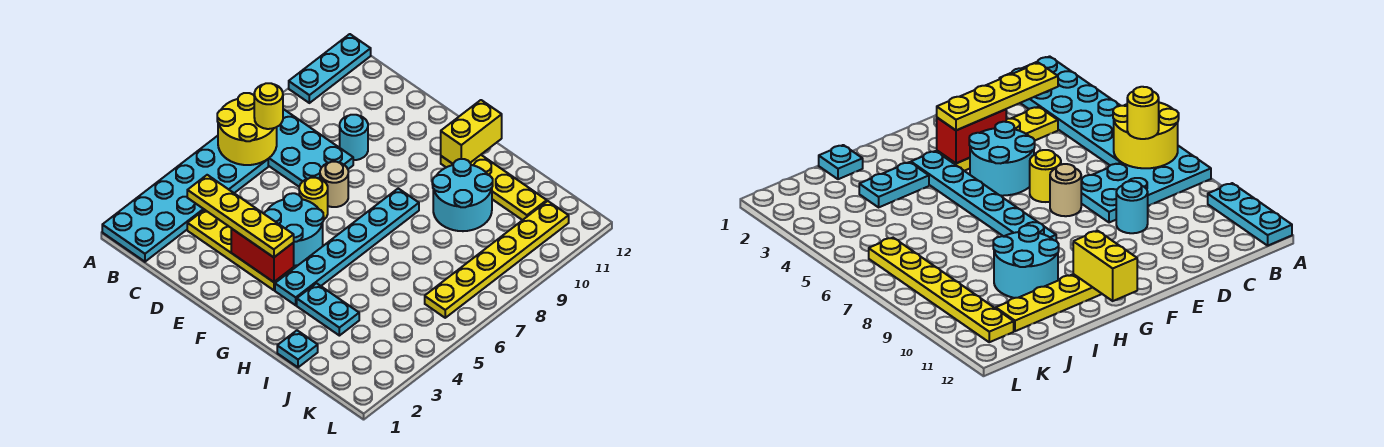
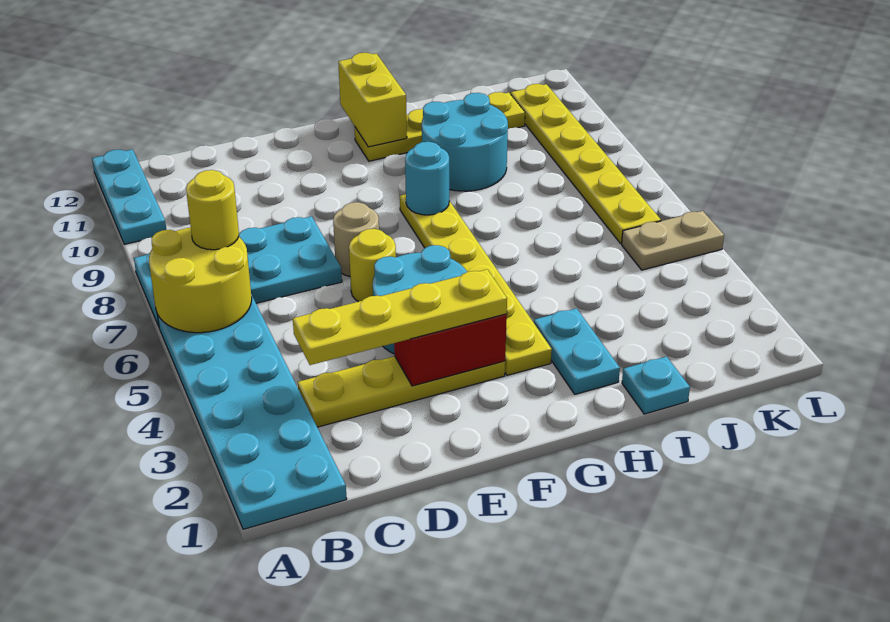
cyan round brick D9 level 1 -> cyan round brick G8 level 2
cyan plate G3:G8 level 1 -> yellow plate G3:G8 level 1
cyan plate H3:I3 level 1 -> cyan plate H2:H3 level 1
none -> tan plate K5:L5 level 1

